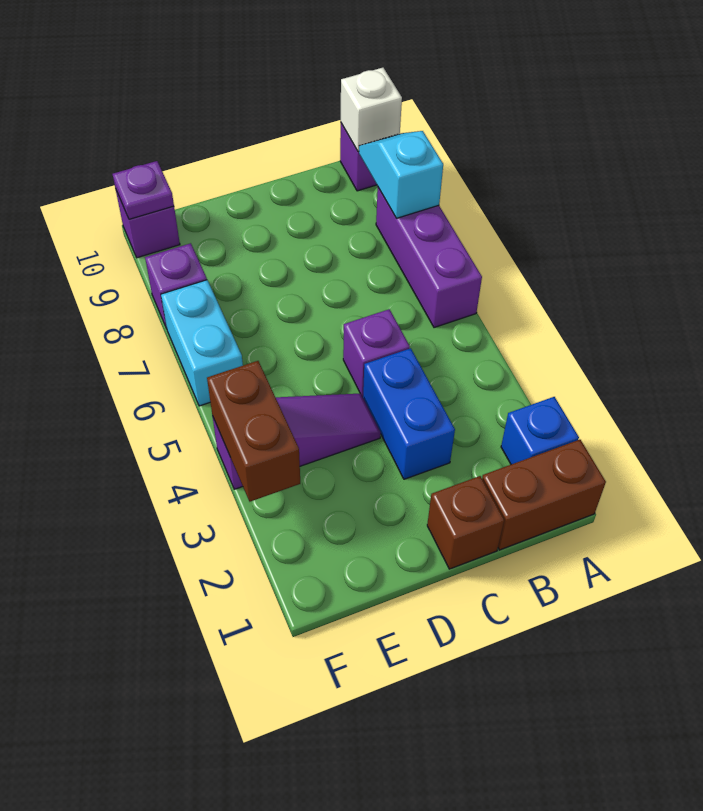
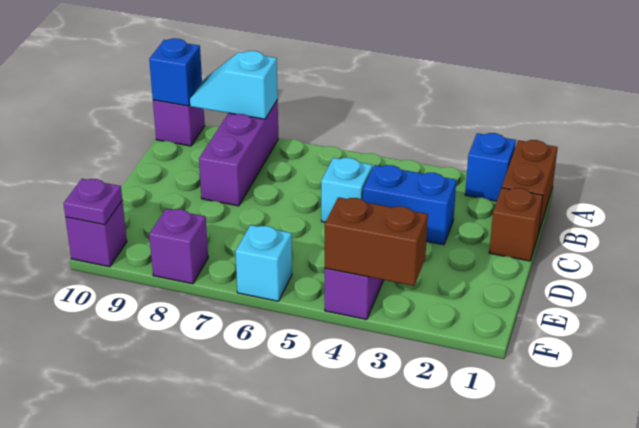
purple brick A6:A8 level 1 -> purple brick A8:C8 level 1
white brick A10 level 2 -> blue brick A10 level 2
purple brick C5 level 1 -> cyan brick C5 level 1
cyan brick F6:F7 level 1 -> cyan brick F6 level 1

